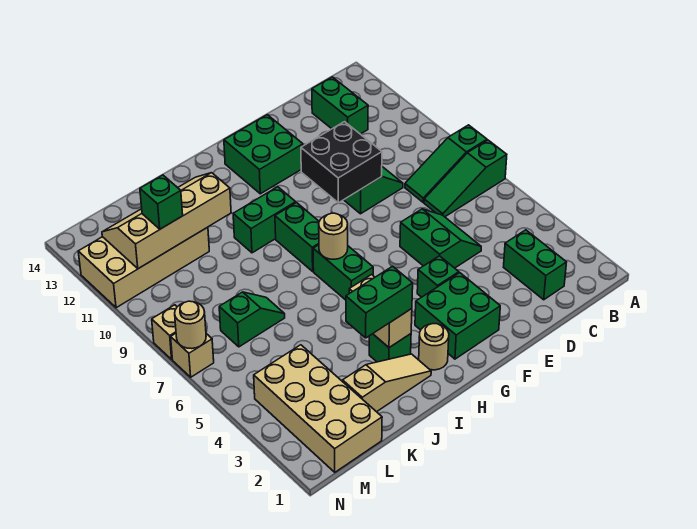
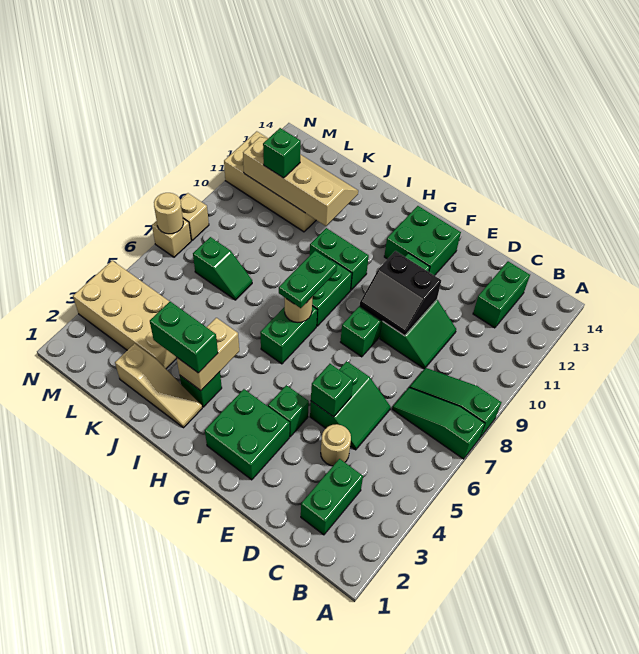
none -> green brick E5 level 2
black brick E9:F10 level 2 -> black slope E9:F10 level 2 top 10
none -> green brick F8:F11 level 1
tan round brick H2 level 1 -> tan round brick D4 level 1
none -> green plate H7:H8 level 3
tan brick L1:M4 level 1 -> tan brick K3:N4 level 1

